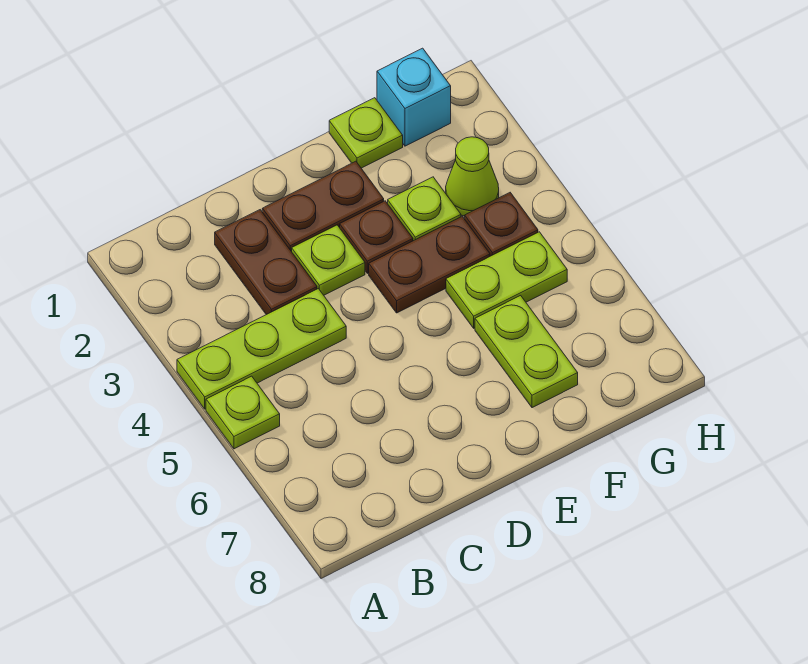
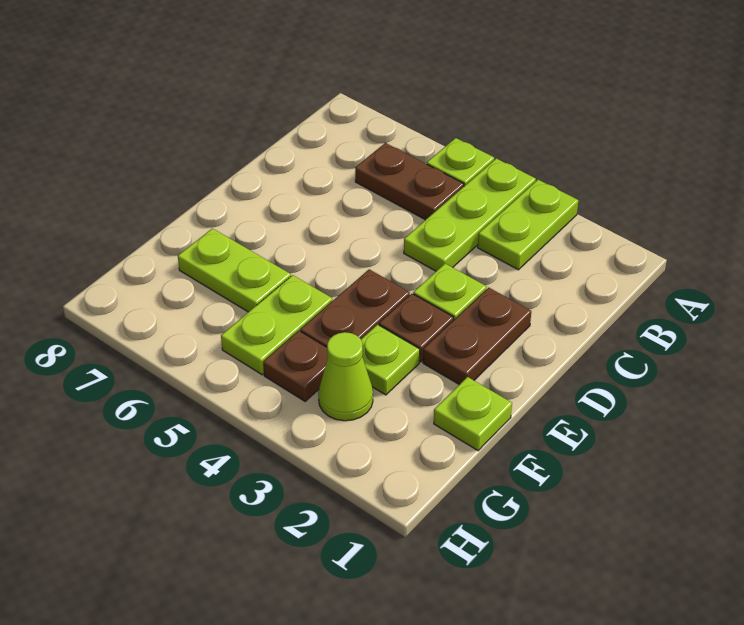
none -> lime plate A3:B3 level 1
brown plate C2:C3 level 1 -> brown plate B5:B6 level 1
cyan brick G1 level 1 -> none

